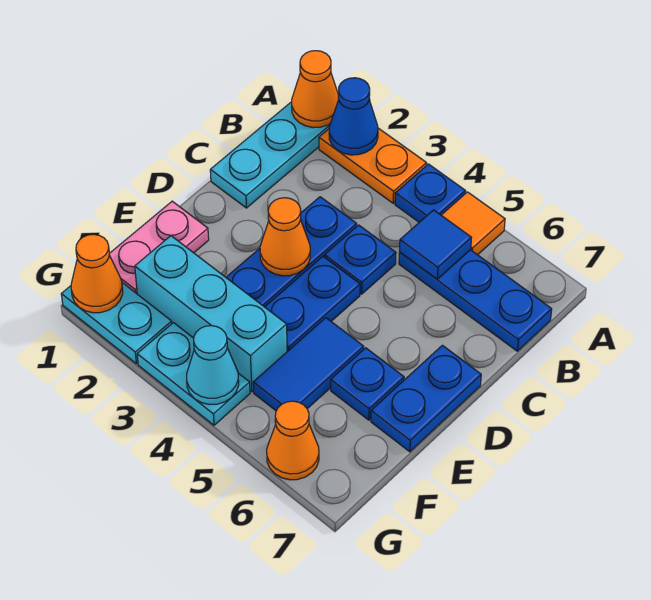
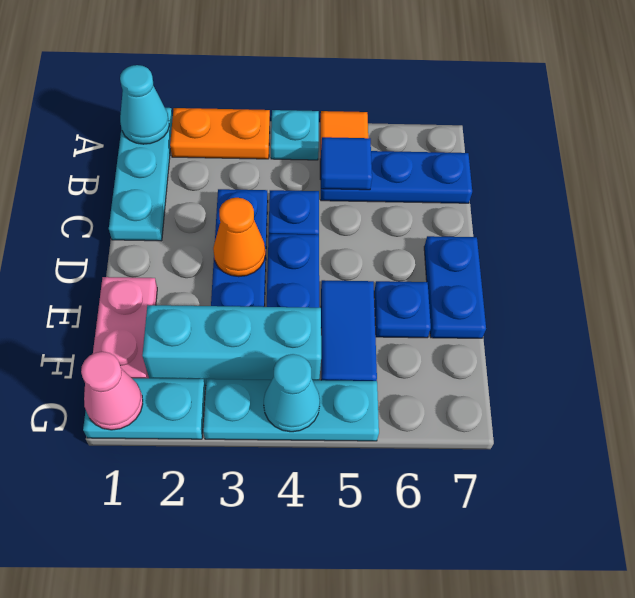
orange cone A1 level 2 -> cyan cone A1 level 2
blue cone A2 level 2 -> none
blue plate A4 level 1 -> cyan plate A4 level 1
orange cone G1 level 2 -> pink cone G1 level 2
cyan plate G3:G4 level 1 -> cyan plate G3:G5 level 1
orange cone G6 level 1 -> none

